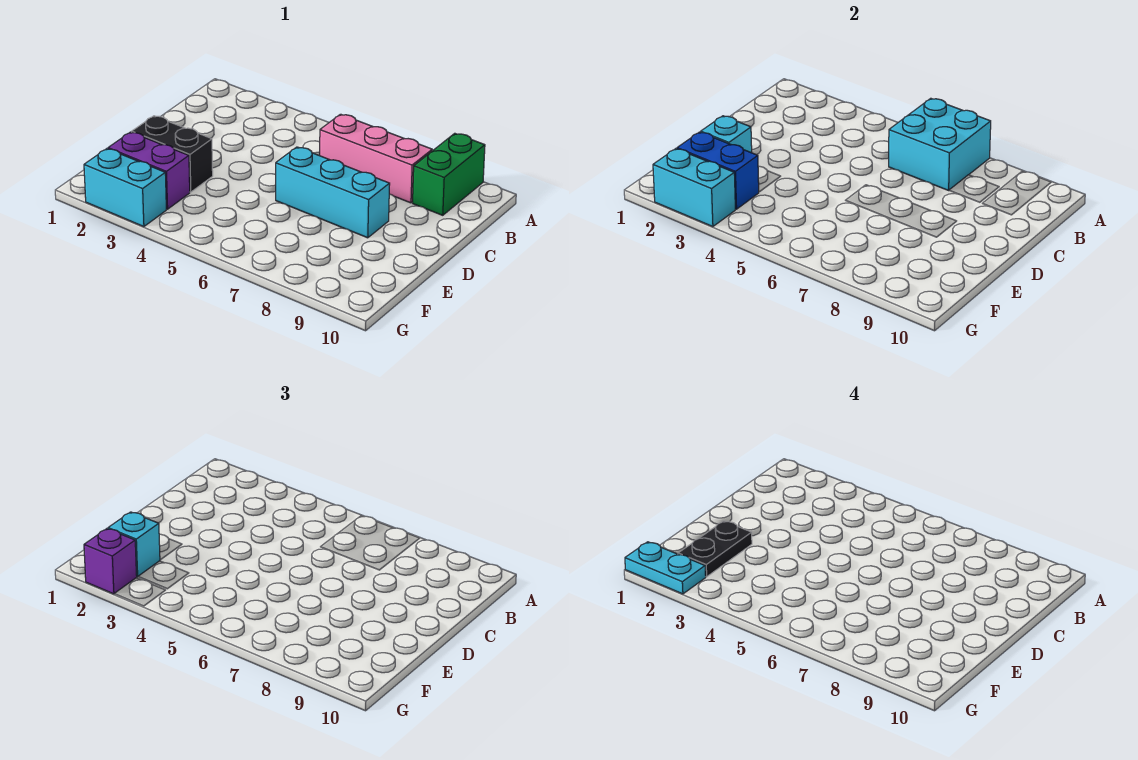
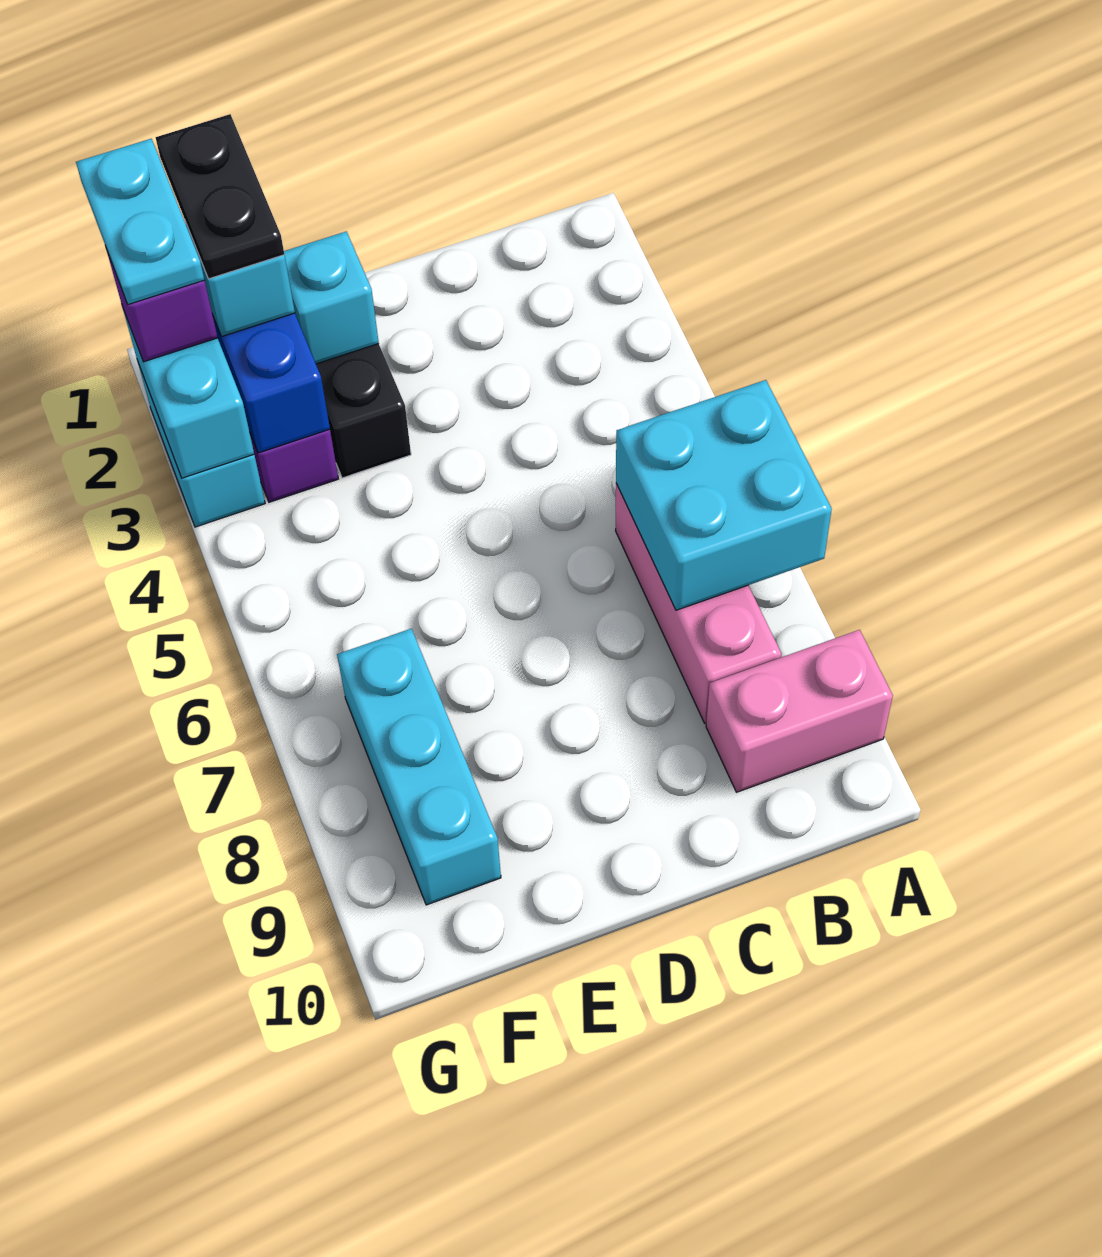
green brick A9:B9 level 1 -> pink brick A9:B9 level 1
cyan brick D6:D8 level 1 -> cyan brick F7:F9 level 1
black plate E2:F2 level 4 -> black plate F1:F2 level 4

